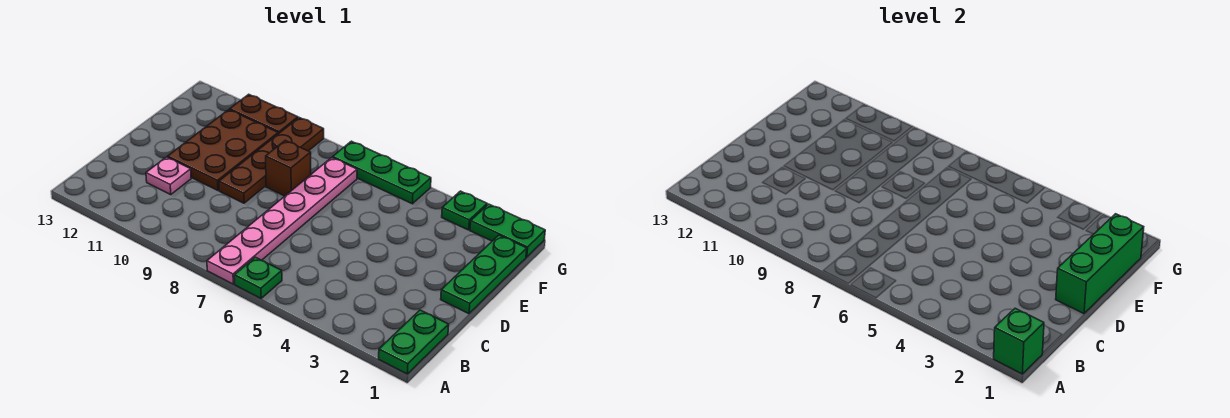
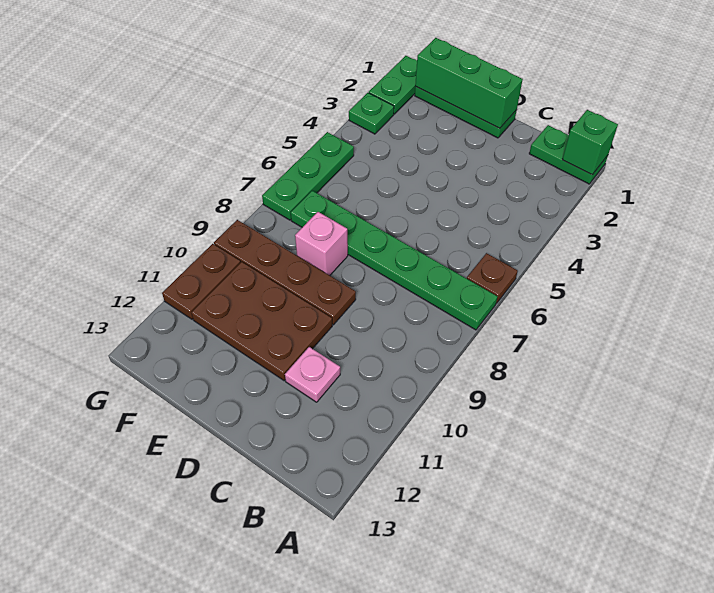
green plate A6 level 1 -> brown plate A6 level 1
pink plate A7:F7 level 1 -> green plate A7:F7 level 1
brown brick E8 level 1 -> pink brick E8 level 1

